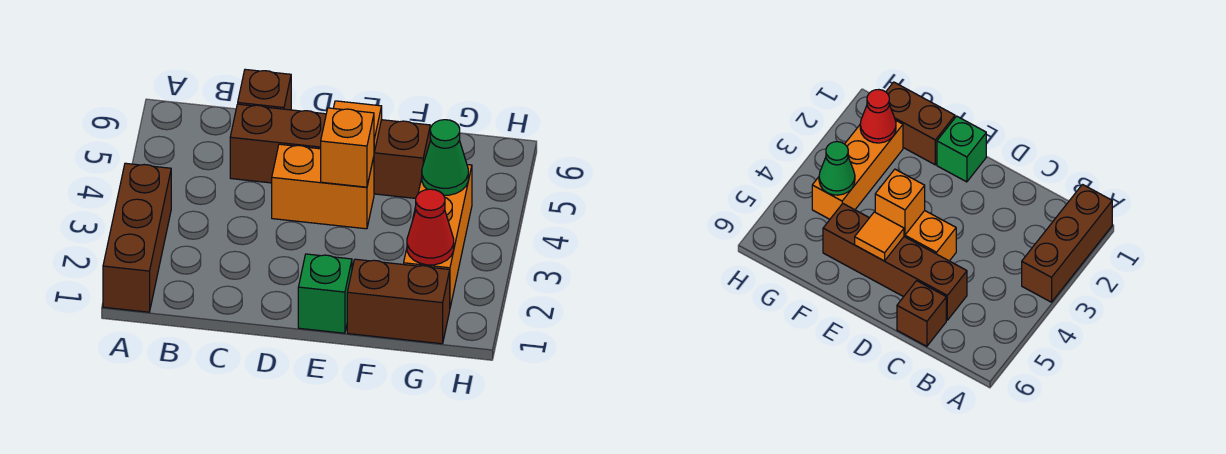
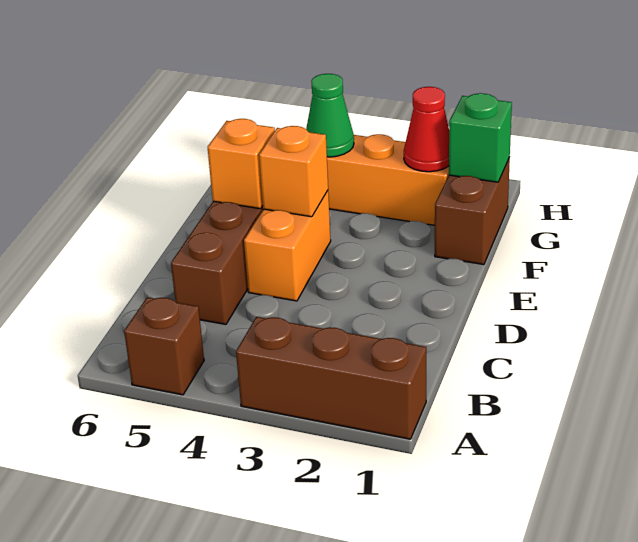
brown brick C6 level 1 -> brown brick A5 level 1
green brick E1 level 1 -> green brick G1 level 2
orange tile E5 level 2 -> orange brick E5 level 2

